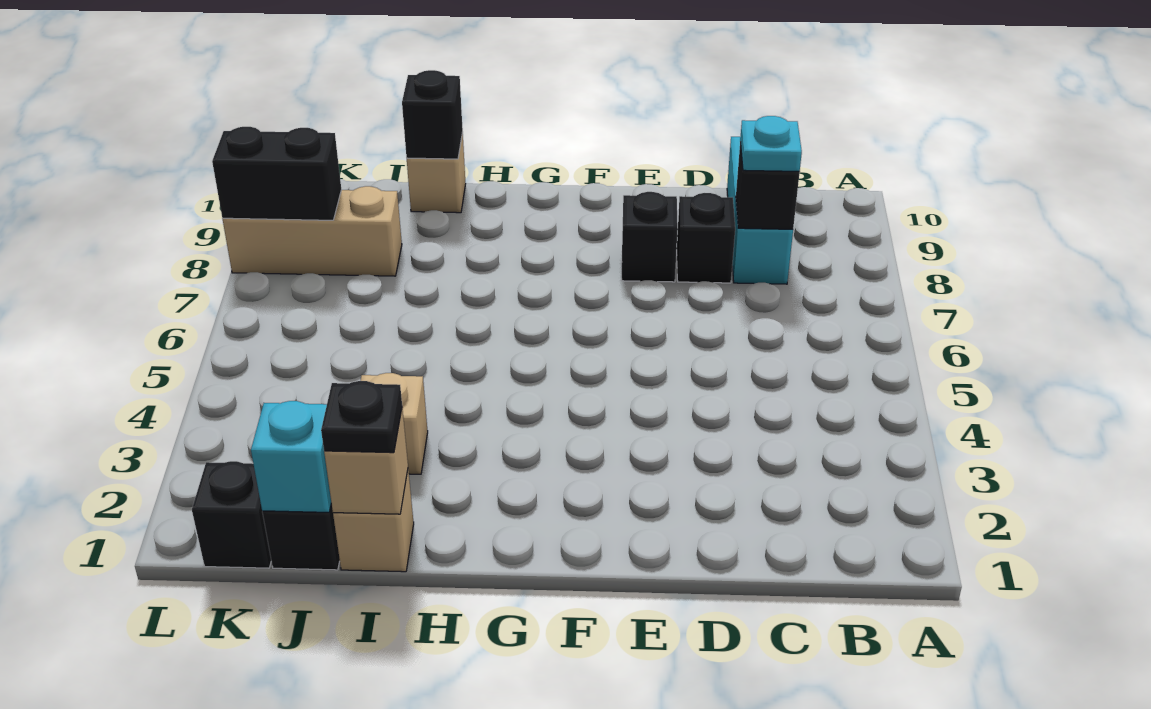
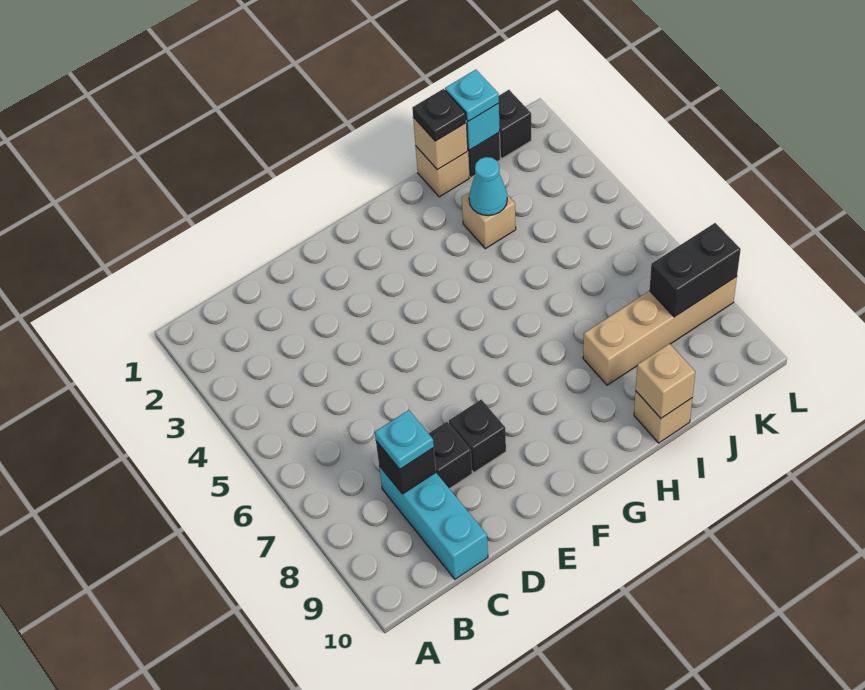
none -> cyan cone I3 level 2
black brick I10 level 2 -> tan brick I10 level 2
none -> cyan plate J1 level 3
tan brick J8:L8 level 1 -> tan brick I8:L8 level 1

